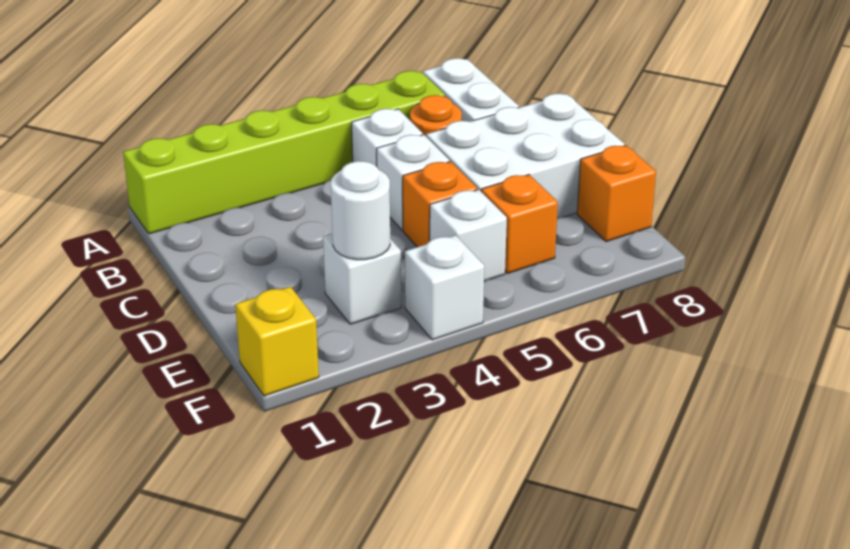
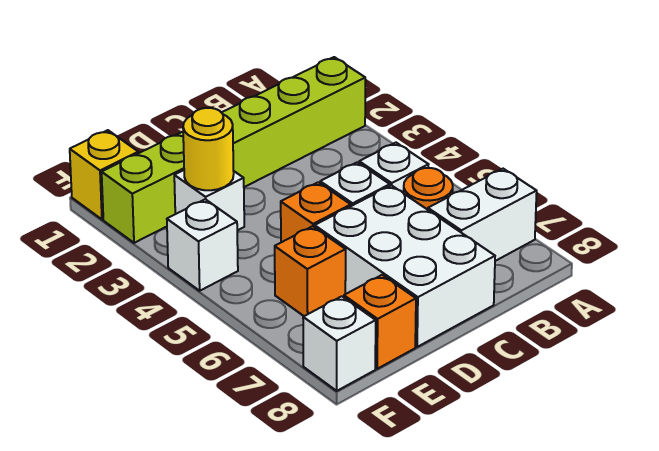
lime brick A1:A6 level 1 -> lime brick A2:F2 level 1
white round brick E3 level 2 -> yellow round brick E3 level 2
white brick E5 level 1 -> white brick F8 level 1

